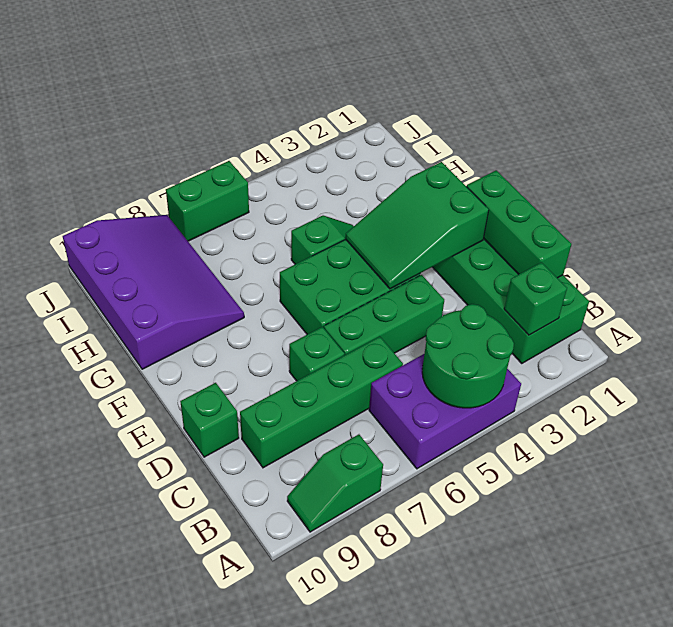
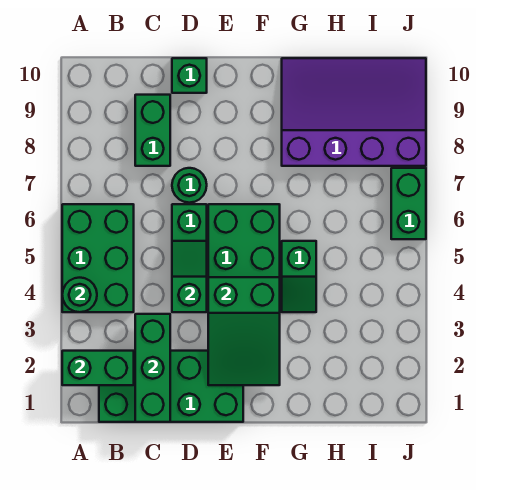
purple brick A4:B6 level 1 -> green brick A4:B6 level 1
green round brick A4:B5 level 2 -> green round brick A4 level 2
green slope A8:A9 level 1 top 8 -> green slope D4:D5 level 2 top 4
green brick B2 level 2 -> green brick A2:B2 level 2
green brick C1:E1 level 2 -> green brick C1:C3 level 2
green brick C6:C9 level 1 -> green brick C8:C9 level 1
green brick D7 level 1 -> green round brick D7 level 1
green slope E2:F4 level 2 top 2 -> green slope E2:F4 level 2 top 4
purple slope G8:J10 level 1 top 10 -> purple slope G8:J10 level 1 top 8

